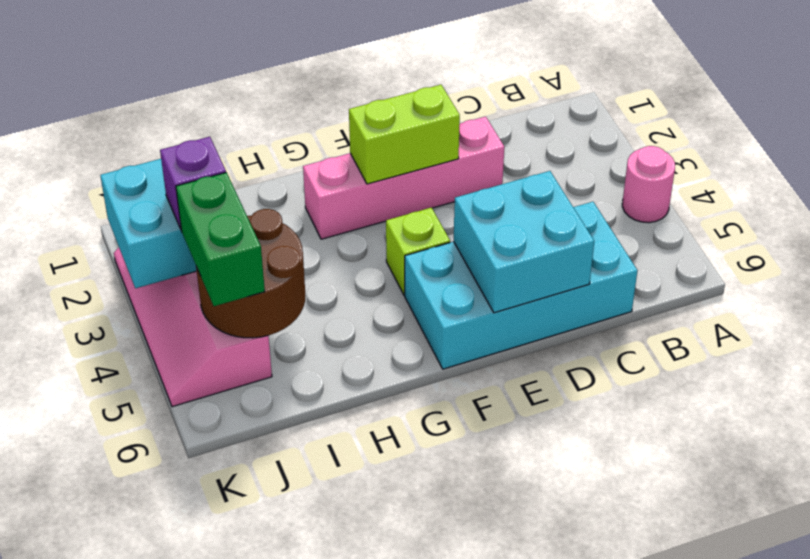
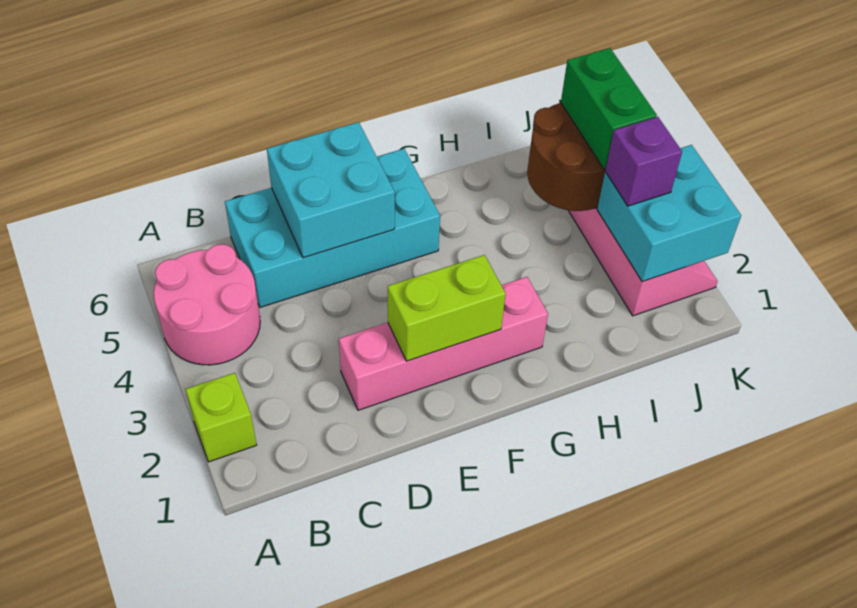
pink round brick A4 level 1 -> pink round brick A4:B5 level 1
lime brick F4 level 1 -> lime brick A2 level 1

